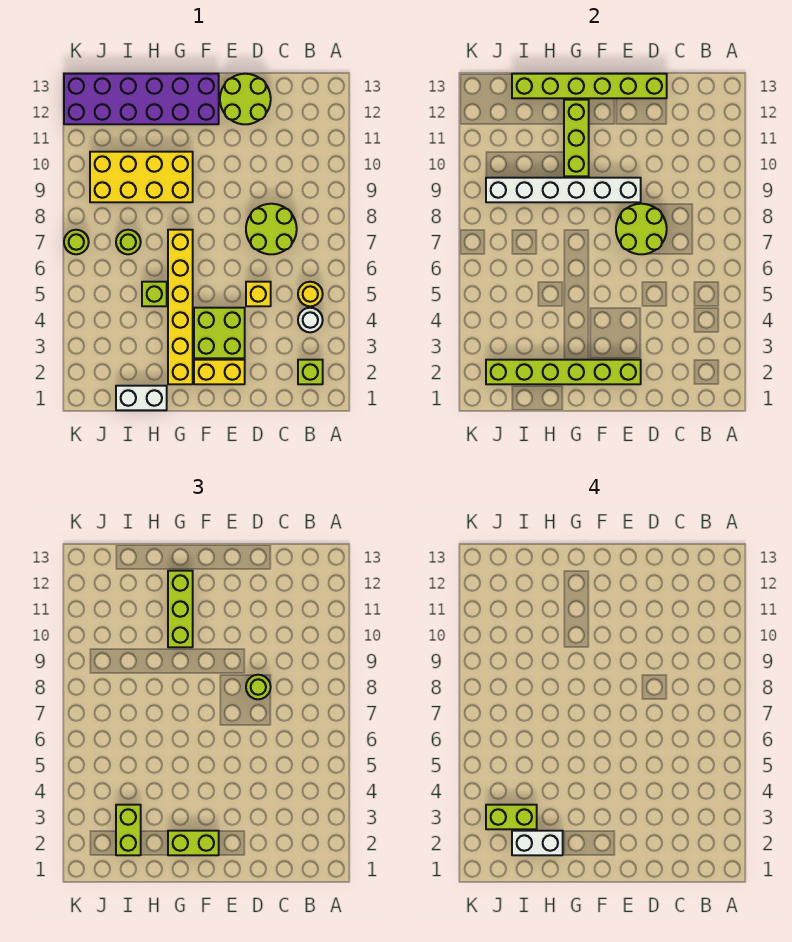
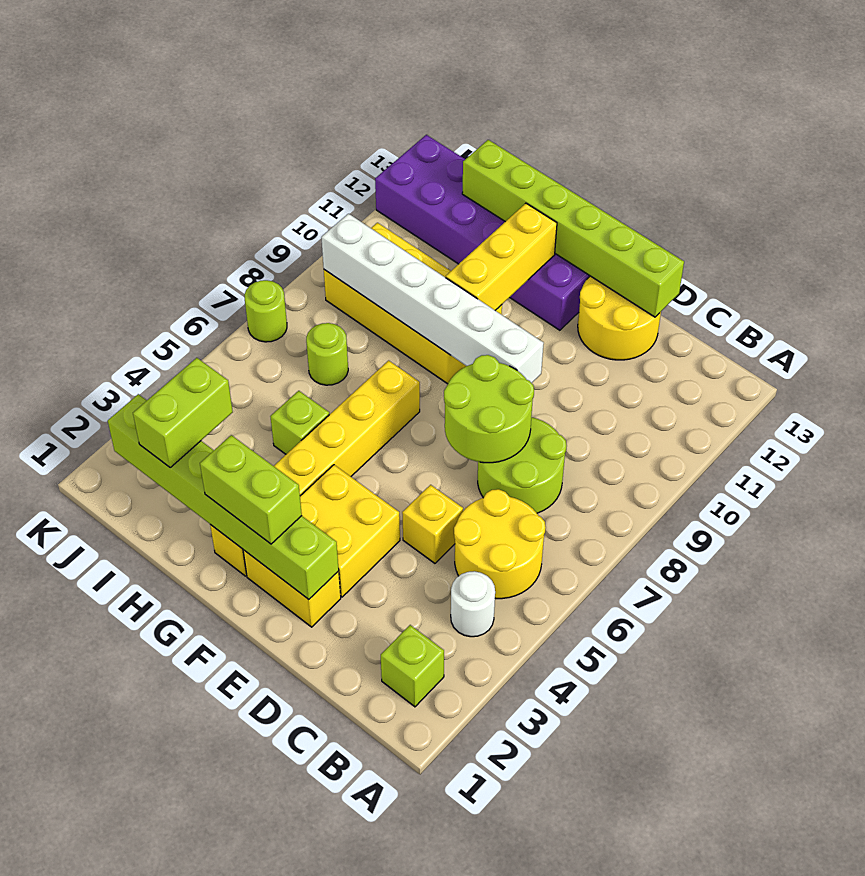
yellow round brick B5 level 1 -> yellow round brick B5:C6 level 1
lime round brick D8 level 3 -> none
lime round brick D12:E13 level 1 -> yellow round brick D12:E13 level 1
lime brick E3:F4 level 1 -> yellow brick E3:F4 level 1
lime brick G10:G12 level 2 -> yellow brick G10:G12 level 2
lime brick G10:G12 level 3 -> none
white brick H1:I1 level 1 -> none
white brick H2:I2 level 4 -> none
lime brick I3:J3 level 4 -> none

